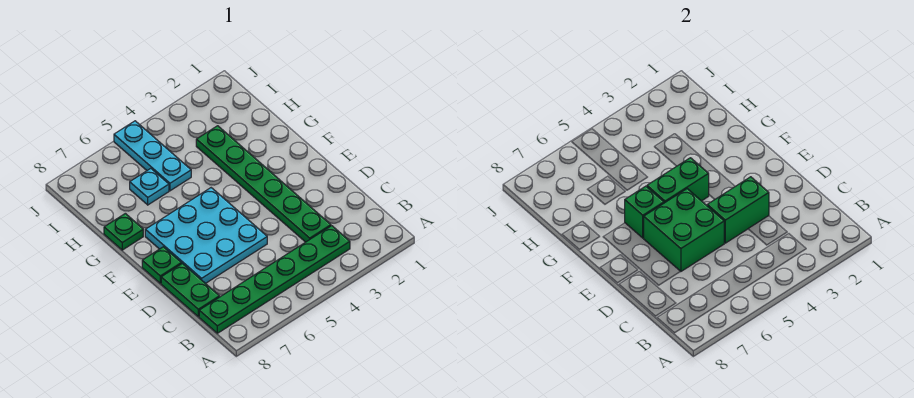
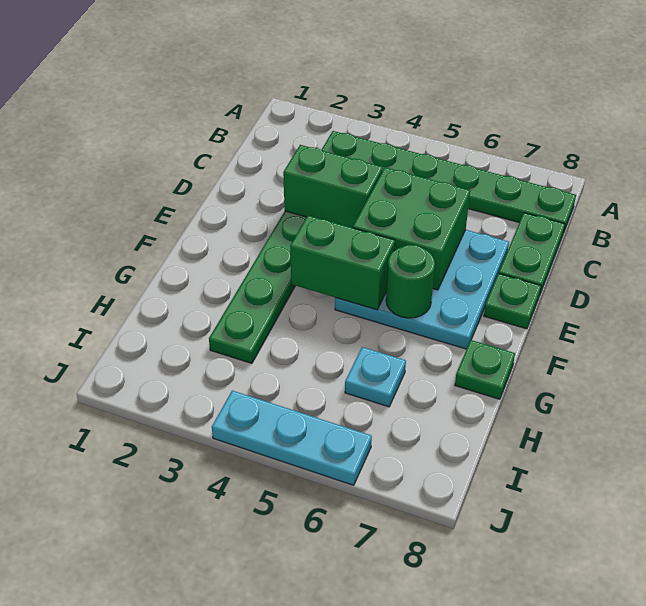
green brick F6 level 2 -> green round brick F6 level 2
cyan plate H5:J5 level 1 -> cyan plate J4:J6 level 1

